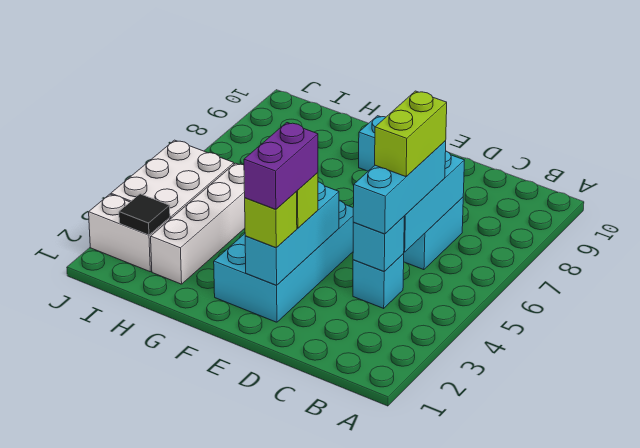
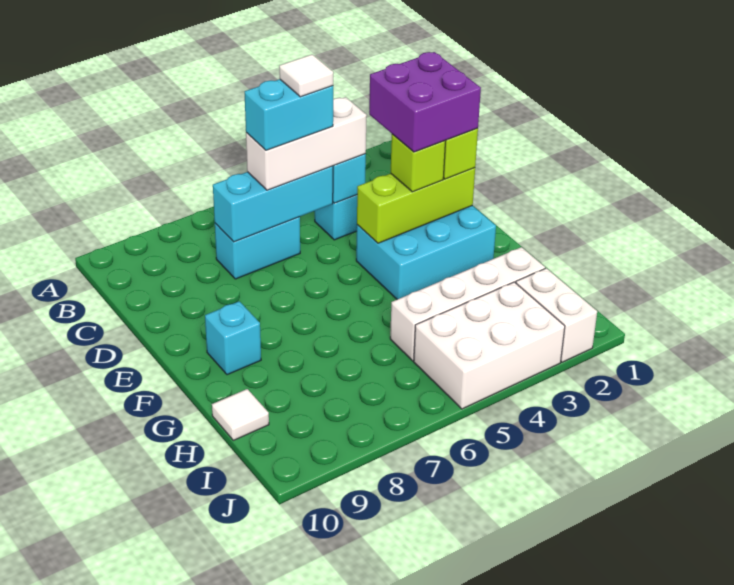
cyan brick C4:C6 level 3 -> white brick C4:C6 level 3
lime brick C5:C6 level 4 -> cyan brick C5:C6 level 4
none -> white tile C5 level 5
cyan brick E2:F5 level 1 -> cyan brick E2:F4 level 1
cyan brick E2:E4 level 2 -> lime brick E2:E4 level 2
purple brick E2:E3 level 4 -> purple brick D2:E3 level 4
none -> white tile H10 level 1
black tile I2 level 2 -> none

